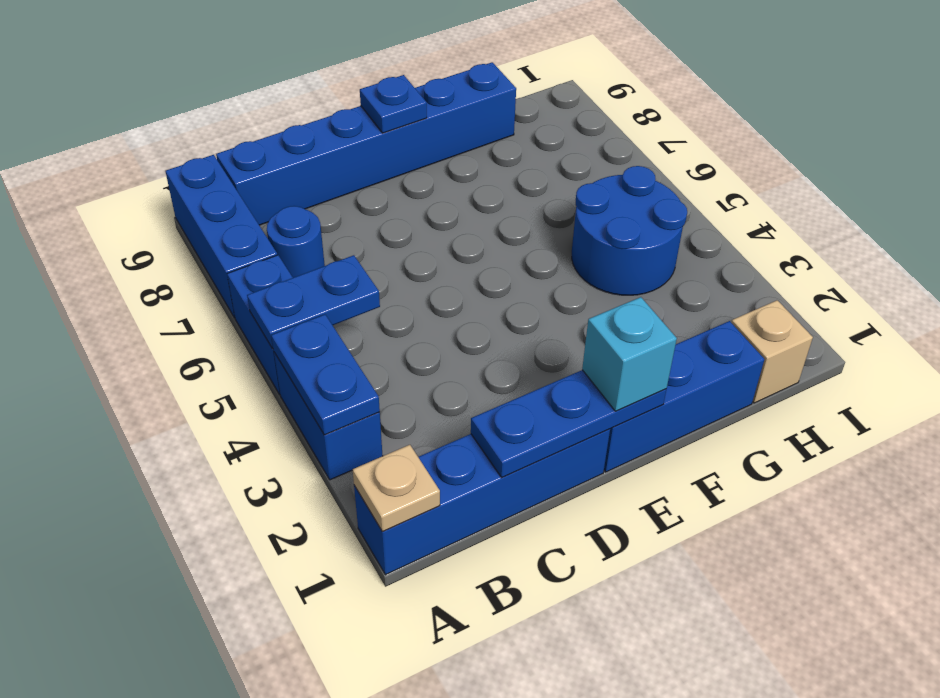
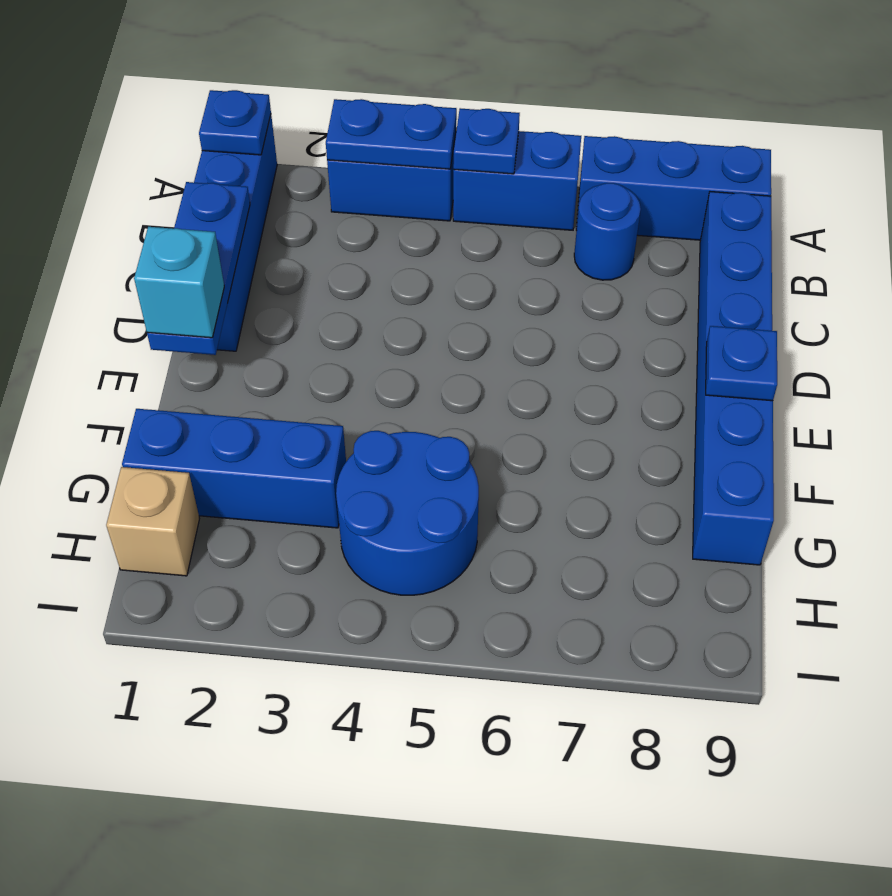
tan plate A1 level 2 -> blue plate A1 level 2
blue plate A5:B5 level 2 -> blue plate A5 level 2
blue brick E1:G1 level 1 -> blue brick G1:G3 level 1

